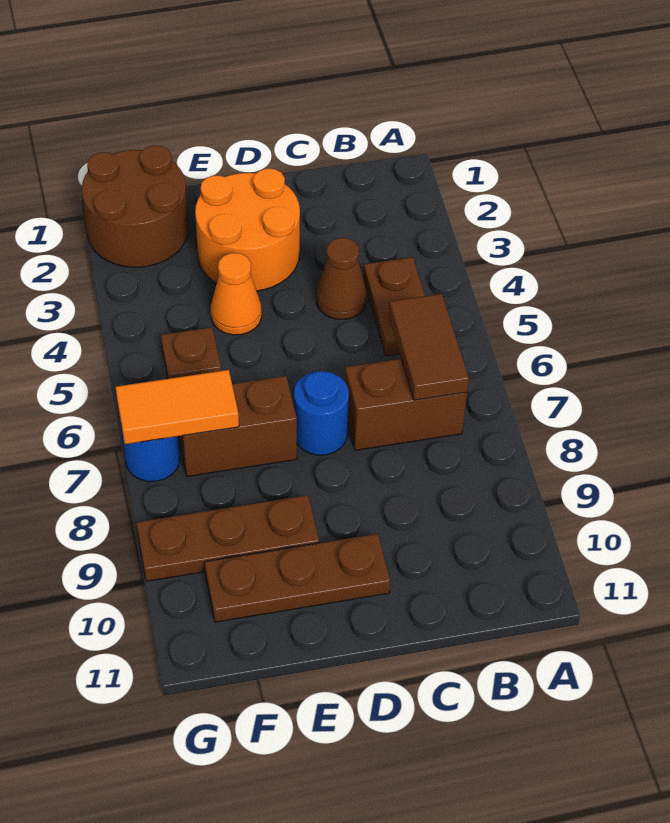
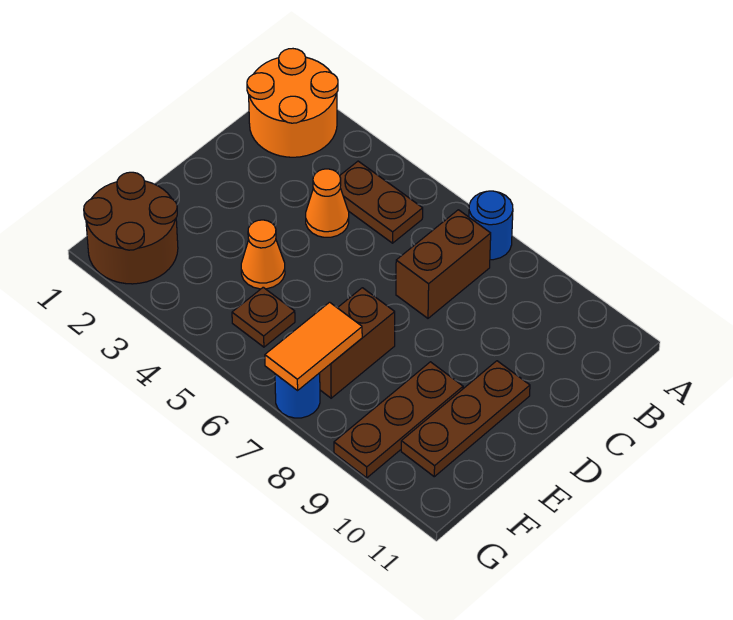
brown tile B6:B7 level 2 -> none
brown cone C4 level 1 -> orange cone C4 level 1
orange round brick D2:E3 level 1 -> orange round brick A1:B2 level 1
blue round brick D7 level 1 -> blue round brick A7 level 1

